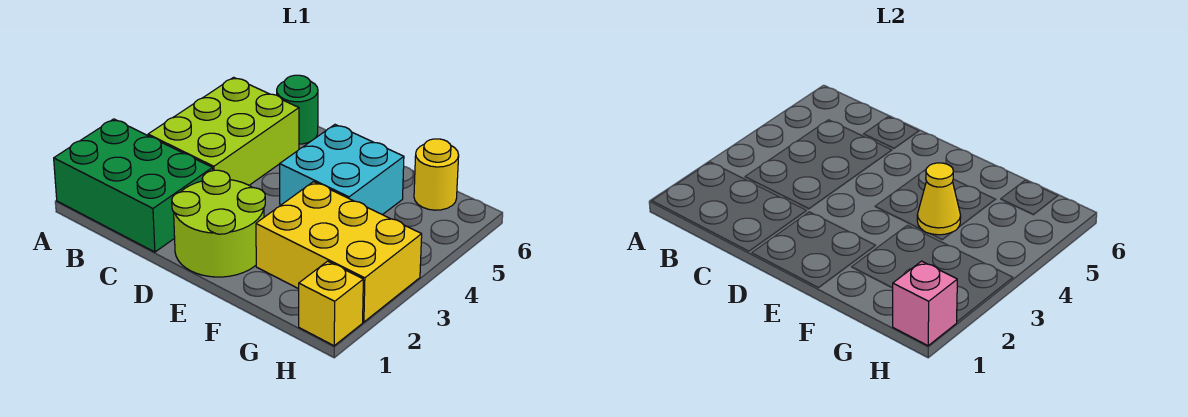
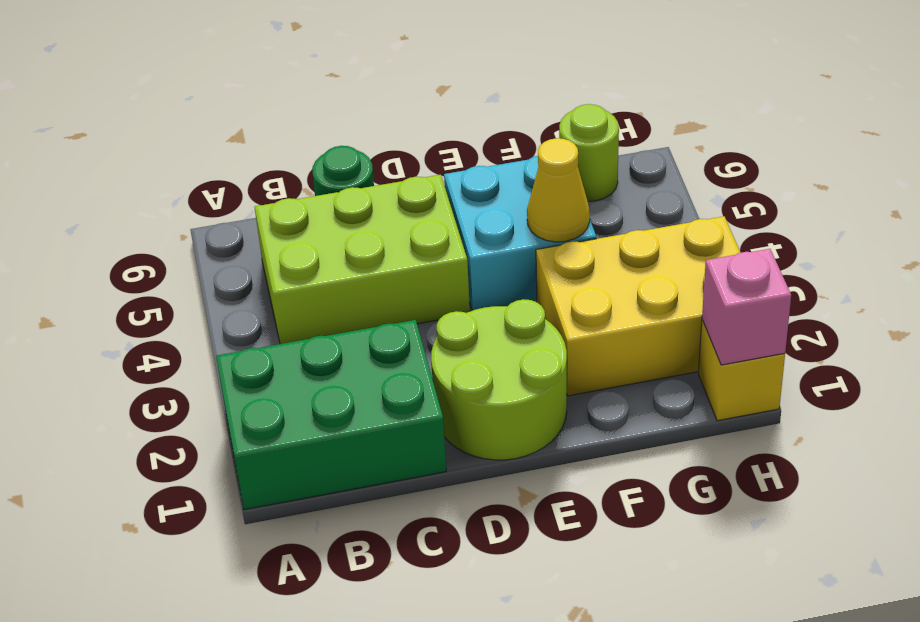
lime brick B3:C5 level 1 -> lime brick B4:D5 level 1
yellow round brick G6 level 1 -> lime round brick G6 level 1

